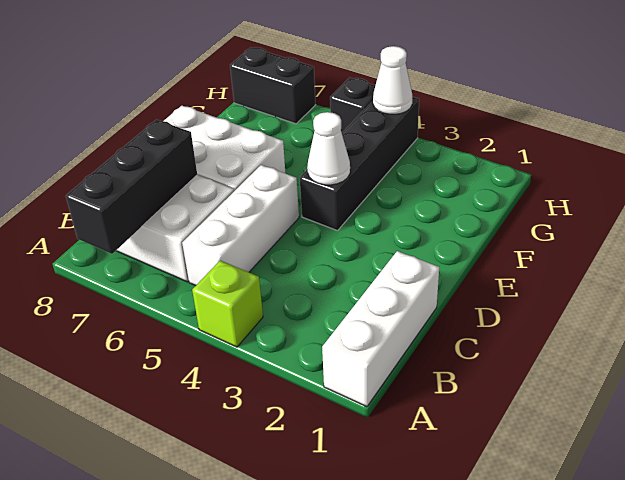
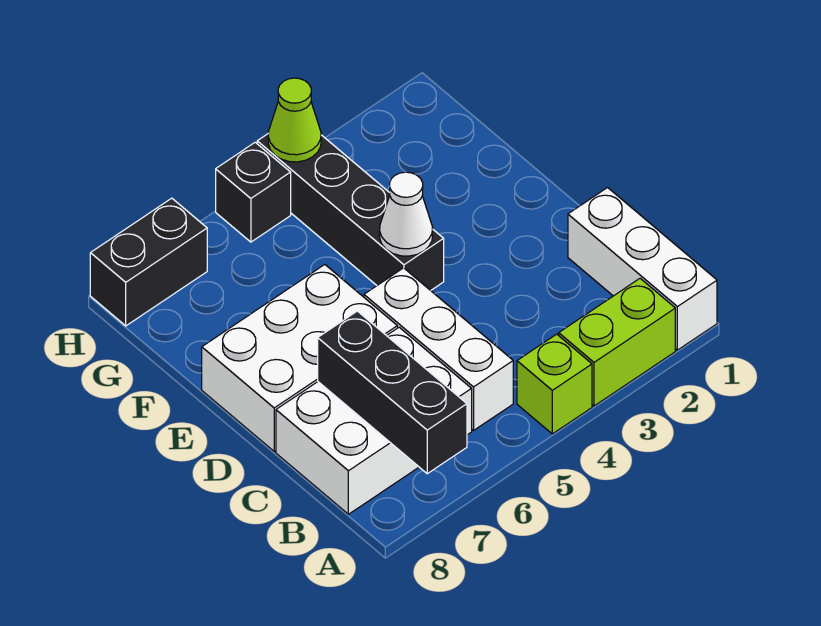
none -> lime brick A2:A3 level 1
white cone H4 level 2 -> lime cone H4 level 2

